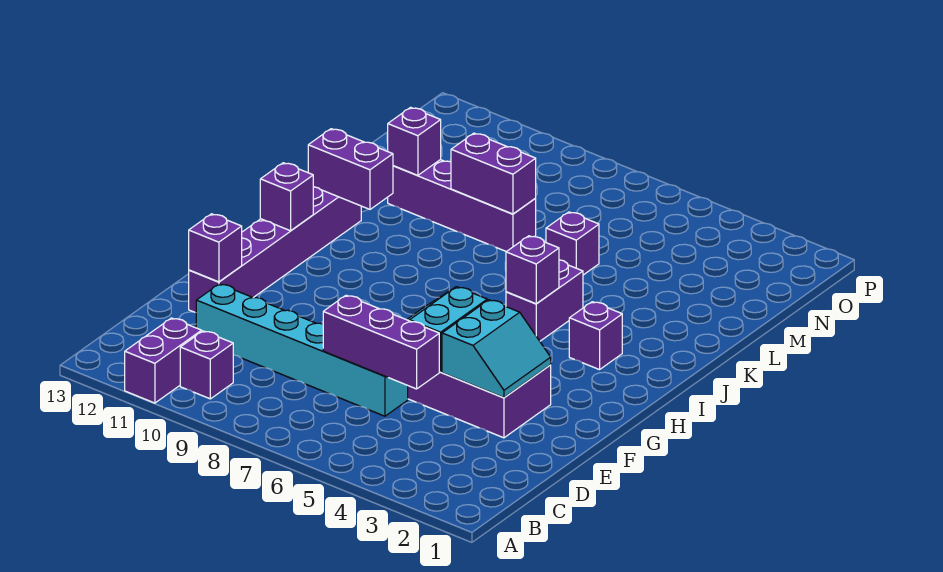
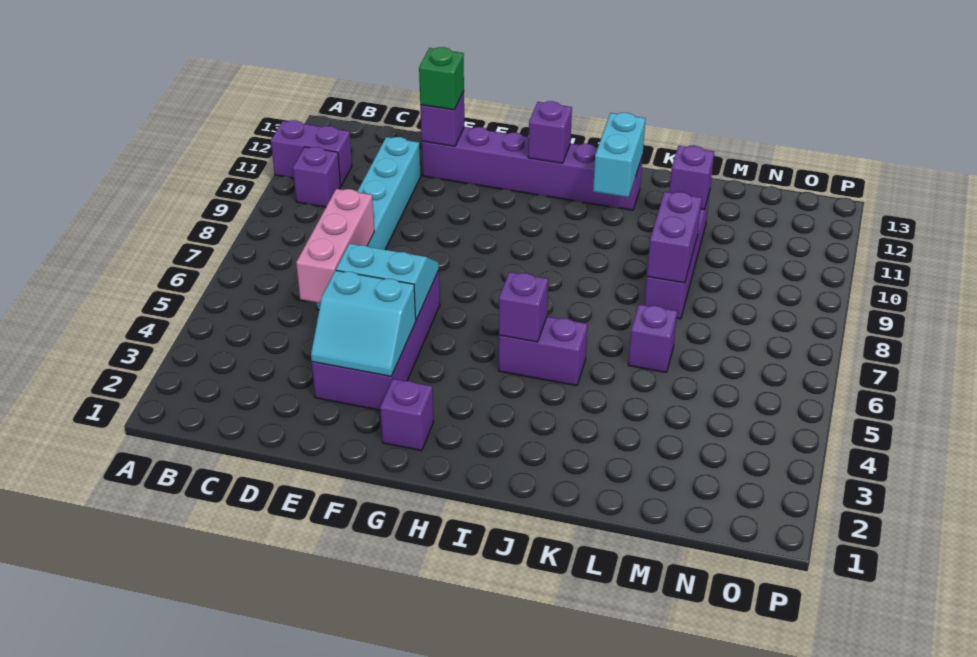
purple brick D5:D7 level 2 -> pink brick D5:D7 level 2
none -> green brick E12 level 3
purple brick I3 level 1 -> purple brick G2 level 1
purple brick J11:J12 level 2 -> cyan brick J11:J12 level 2

